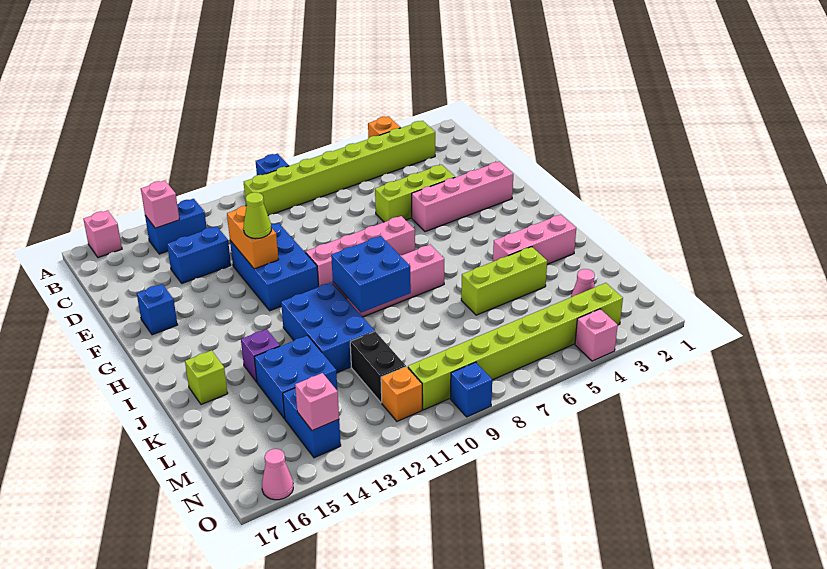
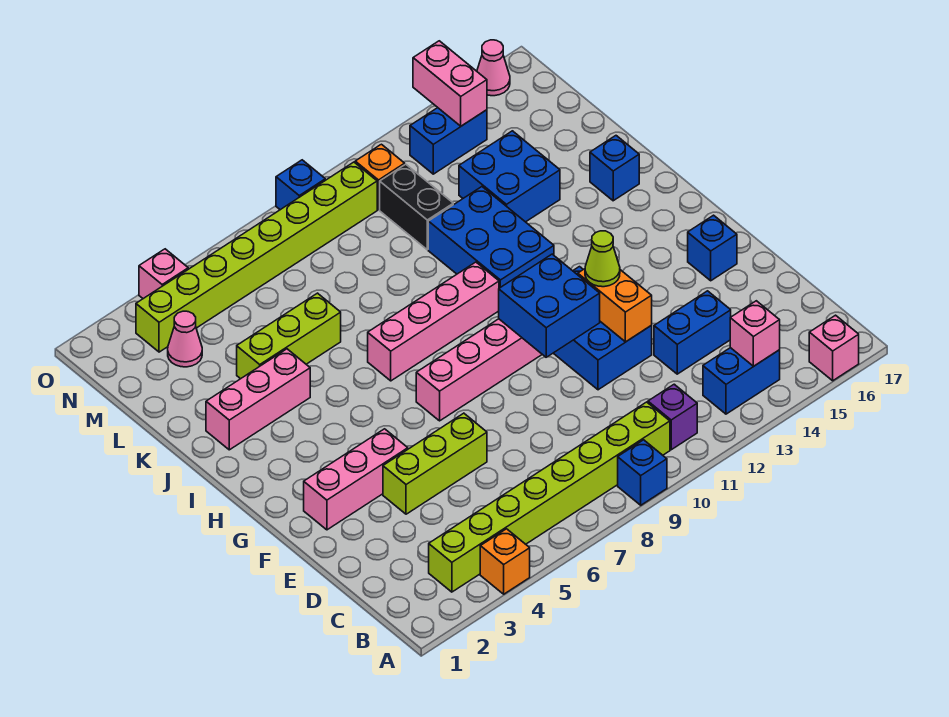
pink brick F2:F5 level 1 -> pink brick F2:F4 level 1
blue brick I9:J10 level 2 -> blue brick F10:G11 level 2
purple brick J14 level 1 -> purple brick B11 level 1
lime brick J16 level 1 -> blue brick J16 level 1
blue brick M14:N14 level 1 -> blue brick N13:N14 level 1
pink brick N14 level 2 -> pink brick N14:O14 level 2

